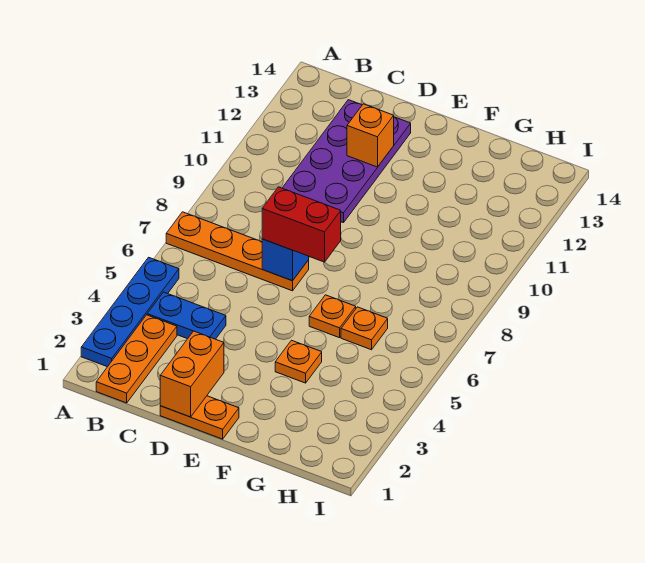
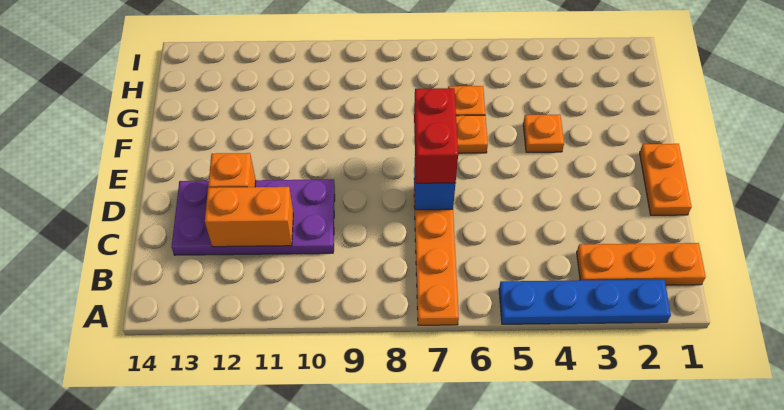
blue plate B4:C4 level 1 -> none
orange brick D1:D2 level 2 -> orange brick C11:C12 level 2

